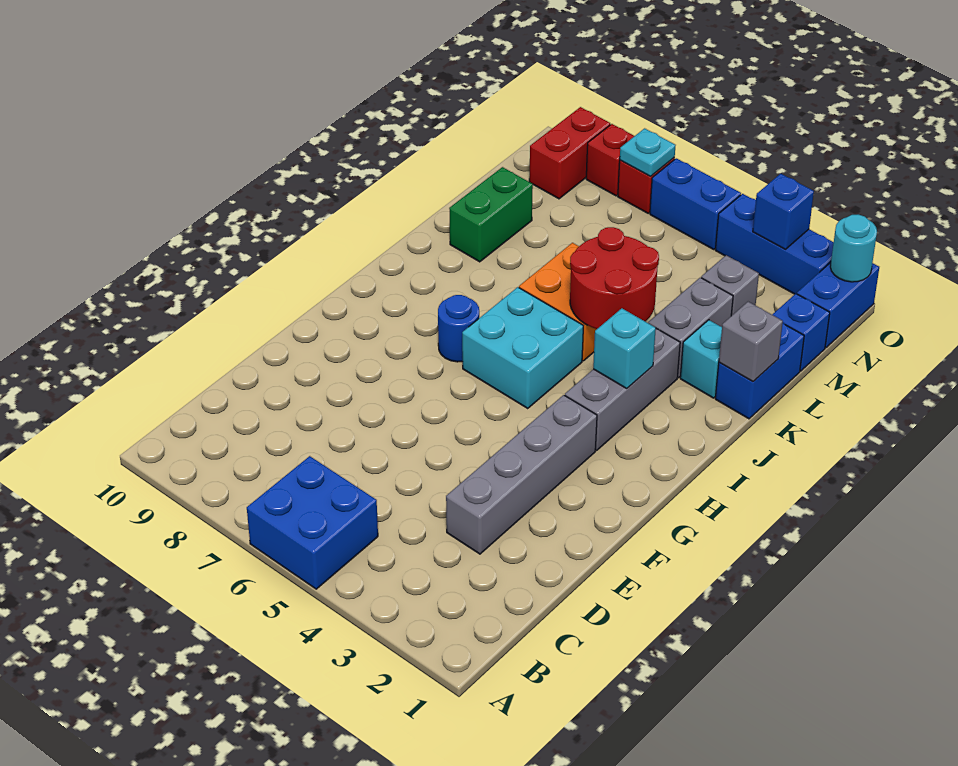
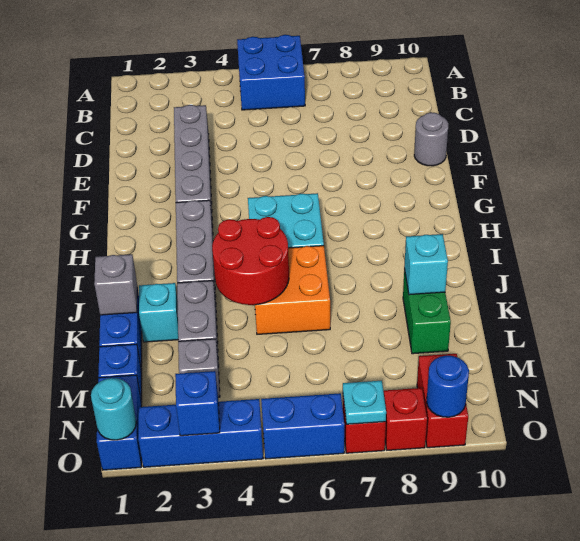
none -> grey round brick E10 level 1
blue round brick H7 level 1 -> blue round brick O9 level 2
cyan brick I3 level 2 -> cyan brick K9 level 2

